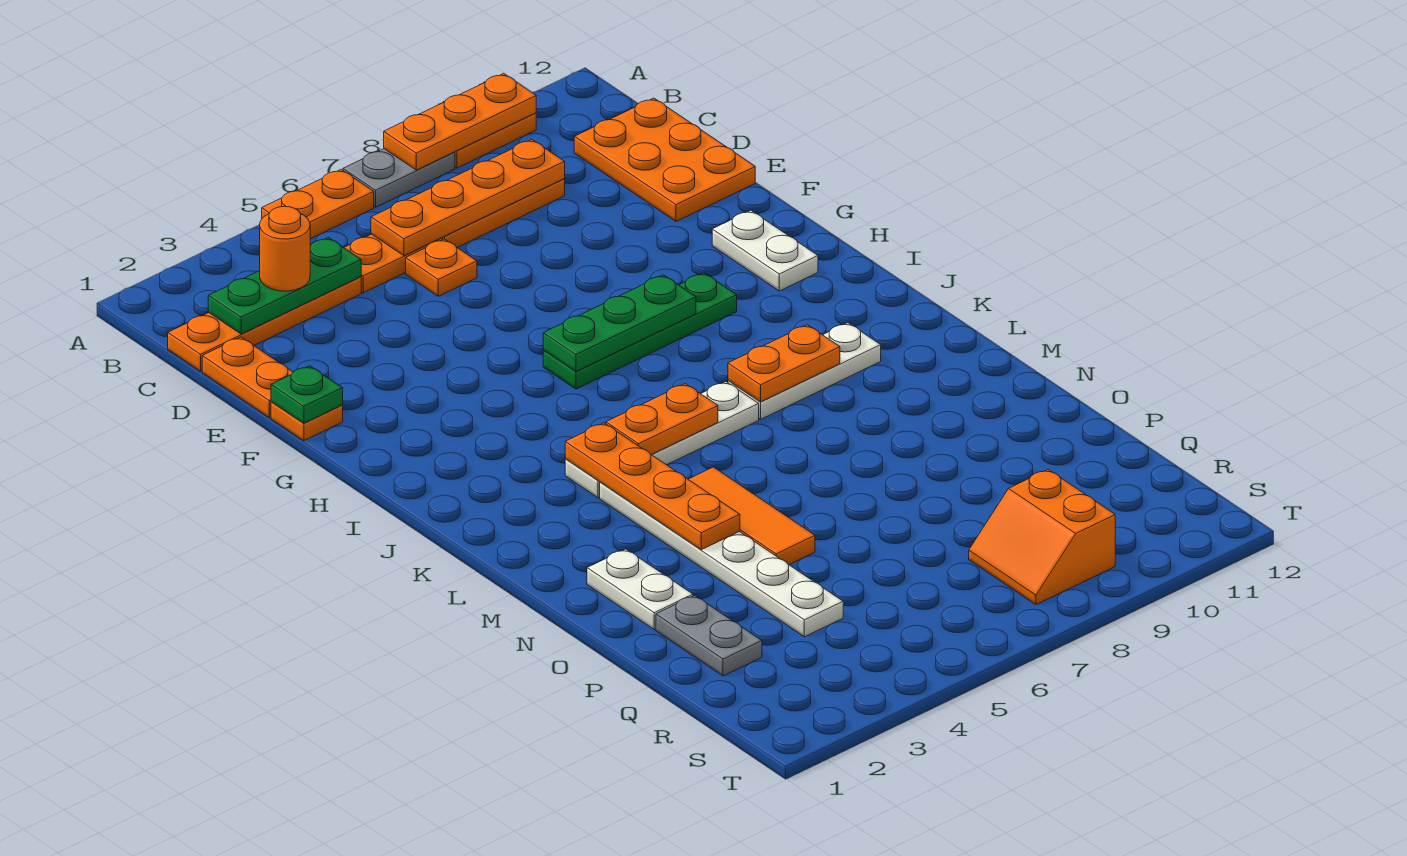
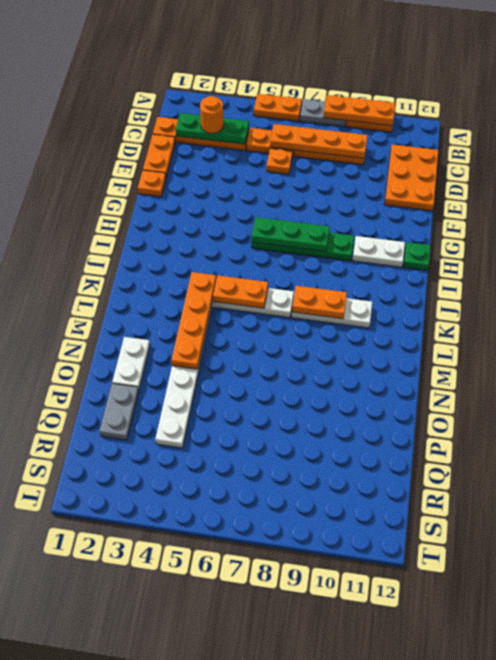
green plate F1 level 2 -> green plate H12 level 1
white plate G11:H11 level 1 -> white plate H10:H11 level 1
orange tile M5:O5 level 1 -> none
orange slope R8:S9 level 1 top 9 -> none

